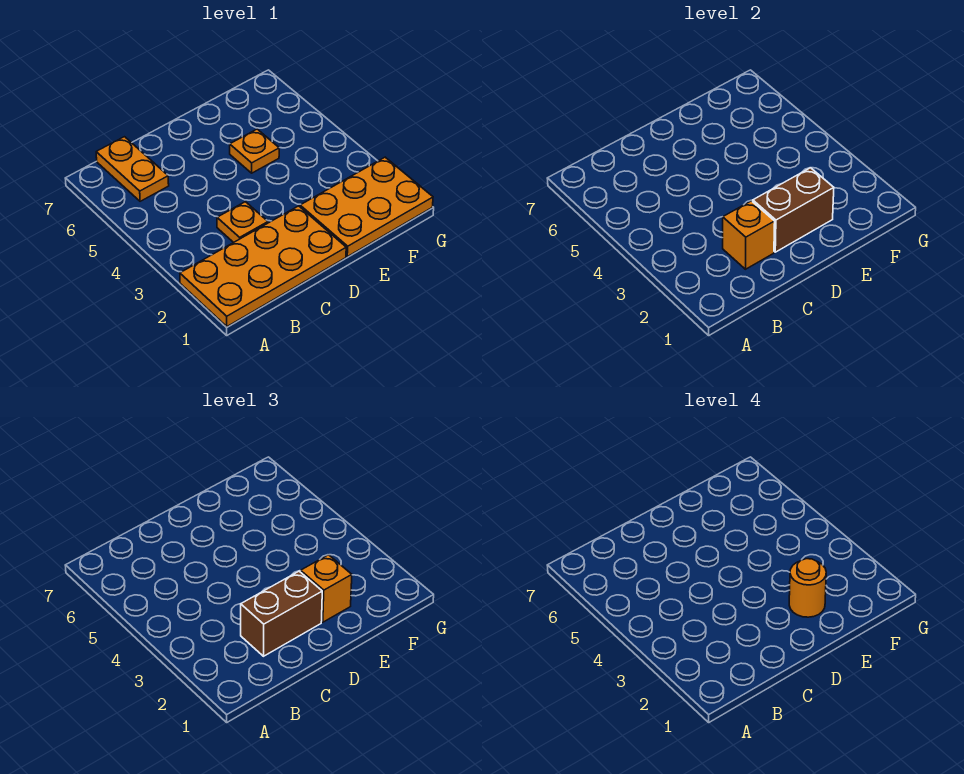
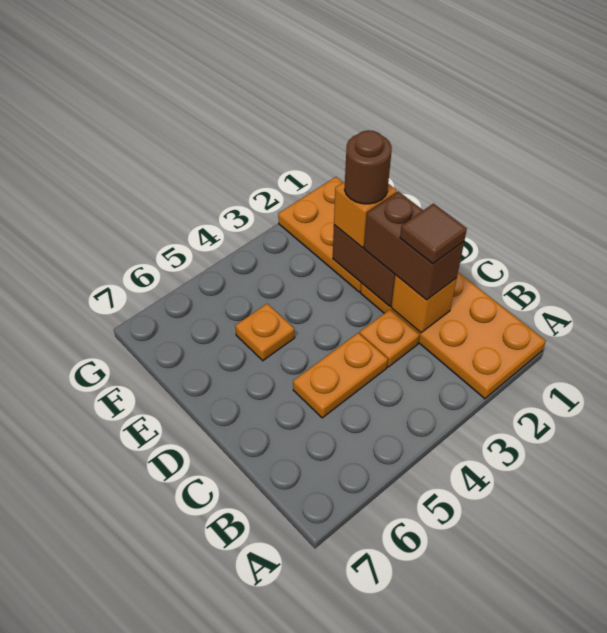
orange plate B6:B7 level 1 -> orange plate C4:C5 level 1
none -> brown tile C2 level 4
orange round brick E2 level 4 -> brown round brick E2 level 4

